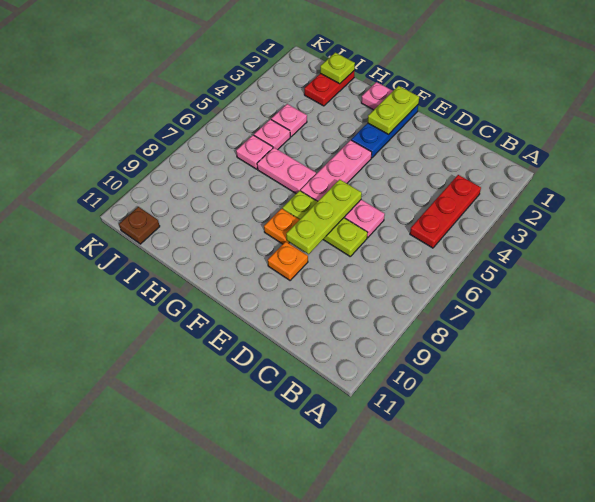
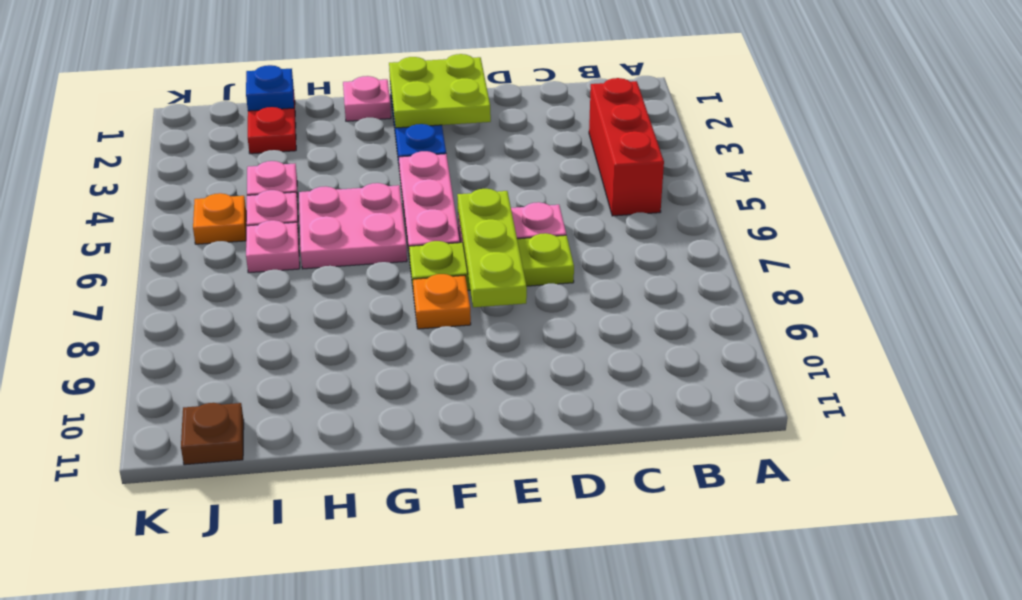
red plate B3:B5 level 1 -> red brick B3:B5 level 1
orange plate E9 level 1 -> orange plate J5 level 1
lime plate F1:F2 level 2 -> lime plate E1:F2 level 2
pink plate G6:H6 level 1 -> pink plate G5:H6 level 1
lime plate I1 level 2 -> blue plate I1 level 2

